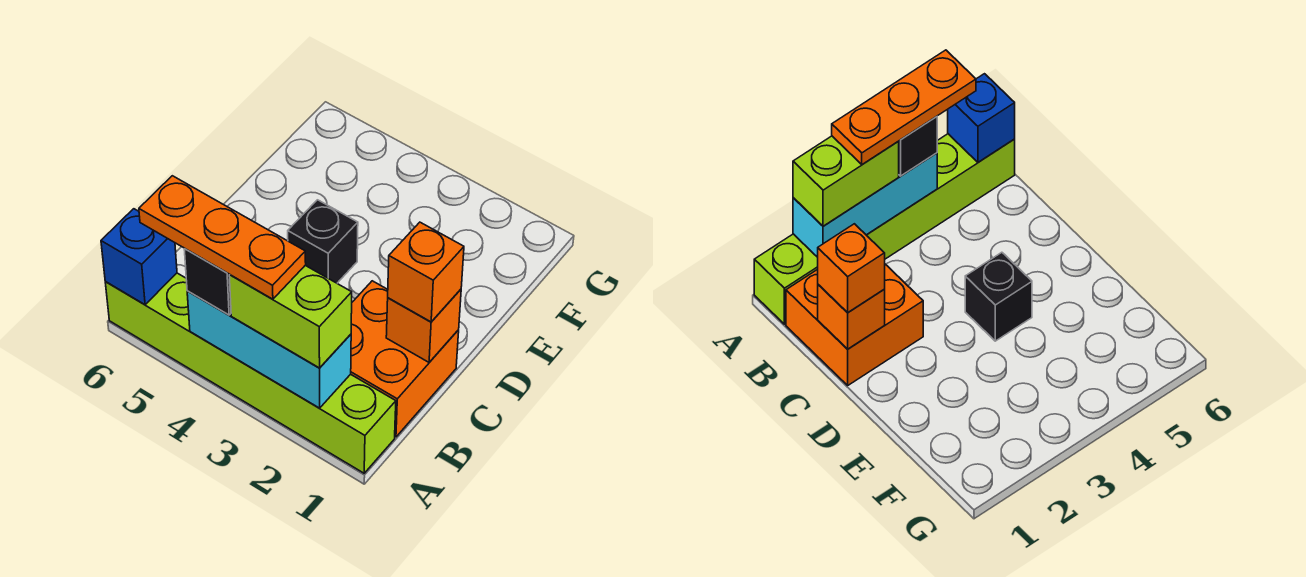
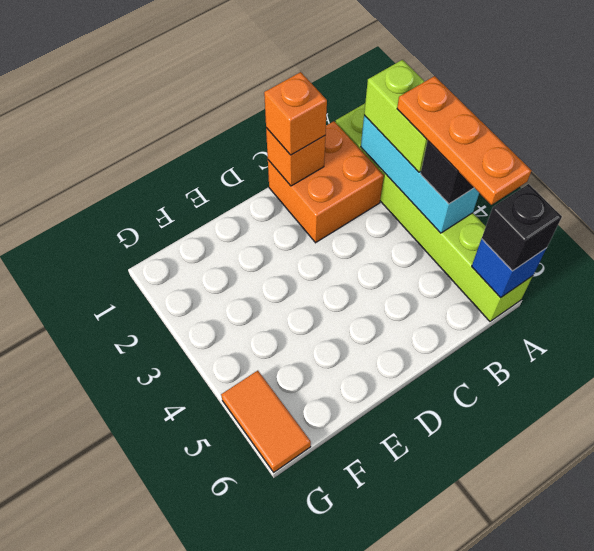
black brick D4 level 1 -> black brick A6 level 3
none -> orange tile G5:G6 level 1

